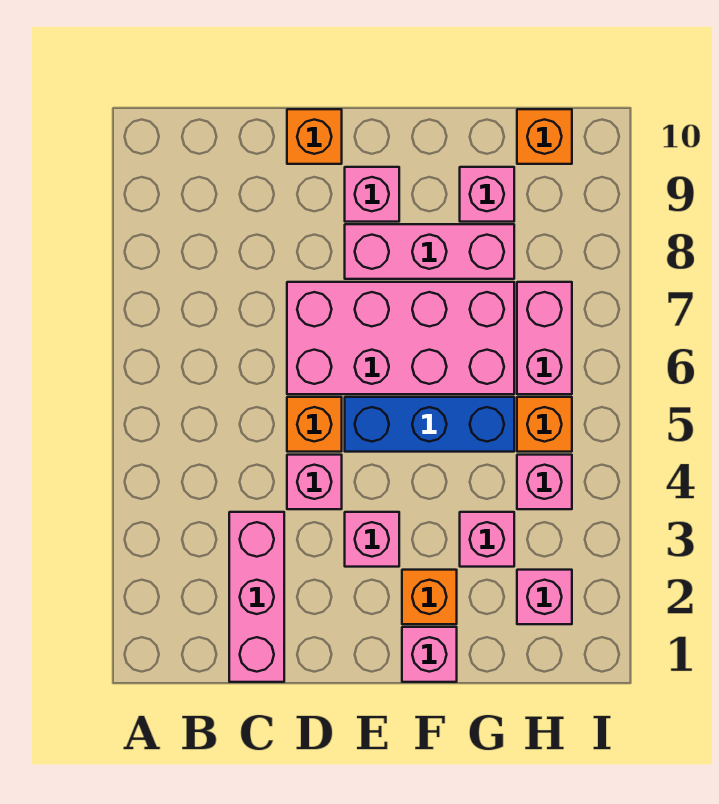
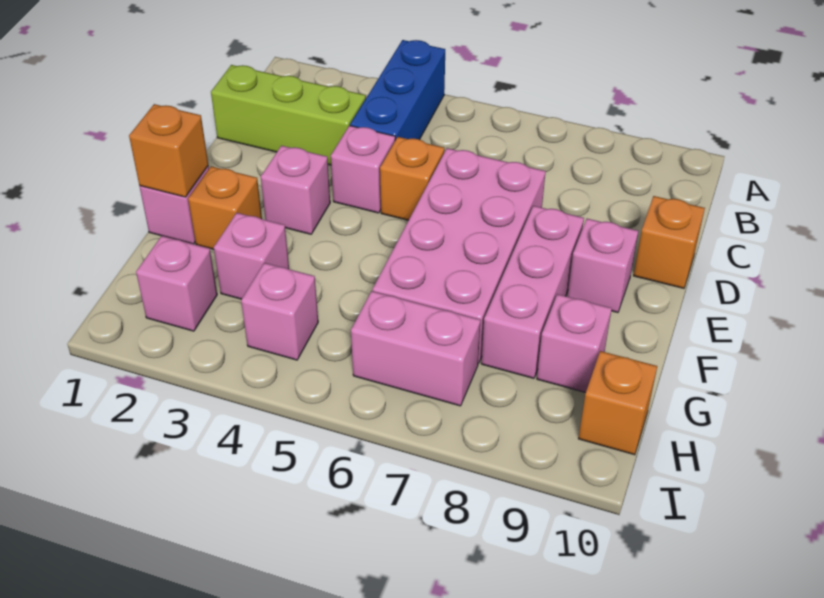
pink brick C1:C3 level 1 -> lime brick C1:C3 level 1
blue brick E5:G5 level 1 -> blue brick A4:C4 level 1
orange brick H5 level 1 -> orange brick F1 level 2

